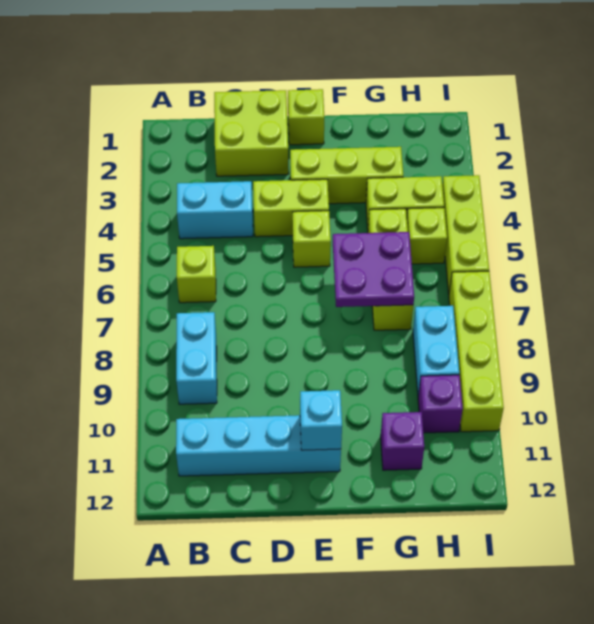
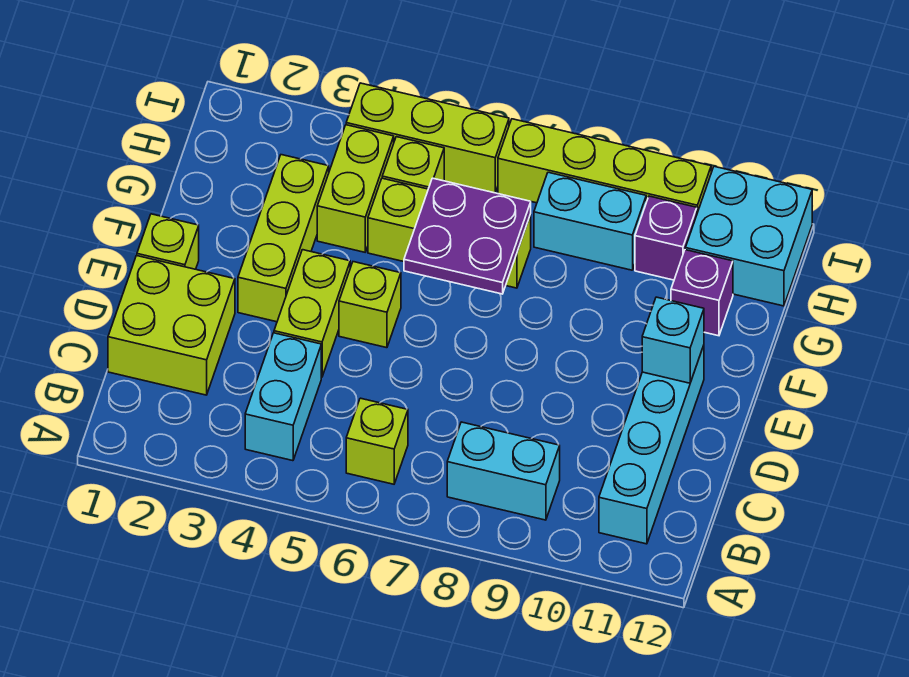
none -> cyan brick H11:I12 level 1

